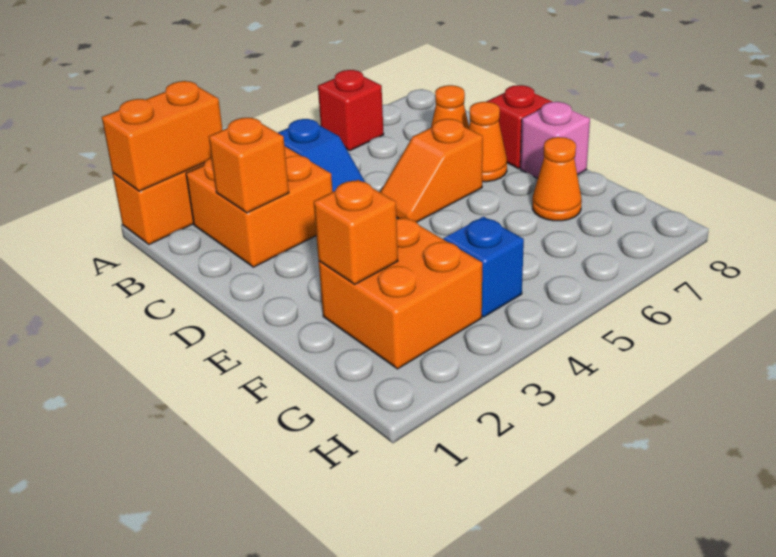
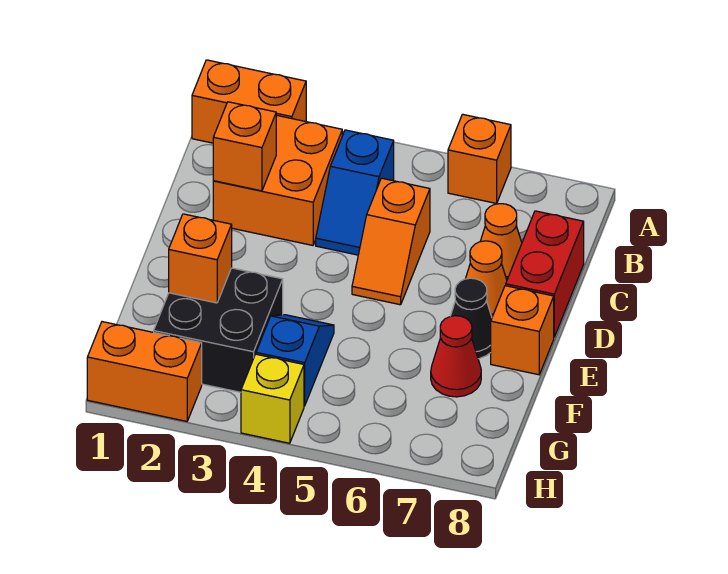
orange brick A1:A2 level 2 -> orange brick H1:H2 level 1
red brick A6 level 1 -> orange brick A6 level 1
orange slope D5:D6 level 1 top 6 -> orange slope C5:D5 level 1 top C
red brick D8 level 1 -> red brick C8:D8 level 1
none -> black cone E7 level 1
pink brick E8 level 1 -> orange brick E8 level 1
orange brick F2:G3 level 1 -> black brick F2:G3 level 1
orange cone F7 level 1 -> red cone F7 level 1
none -> yellow brick H4 level 1

